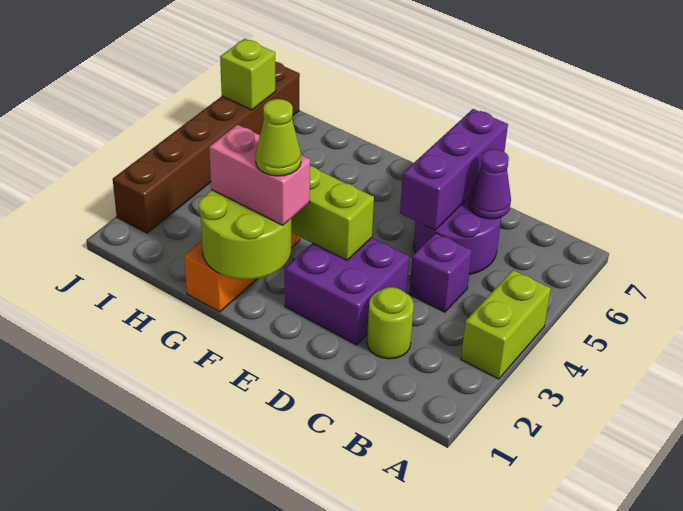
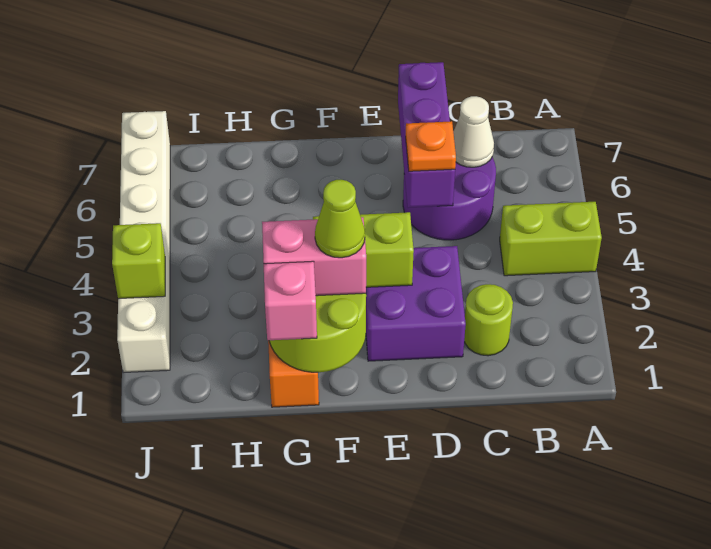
lime brick A3:A4 level 1 -> lime brick A4:B4 level 1
purple brick C4 level 1 -> none
purple cone C6 level 2 -> white cone C6 level 2
none -> orange plate D5 level 3
none -> pink brick G1 level 3
brown brick J2:J7 level 1 -> white brick J2:J7 level 1
lime brick J6 level 2 -> lime brick J3 level 2

